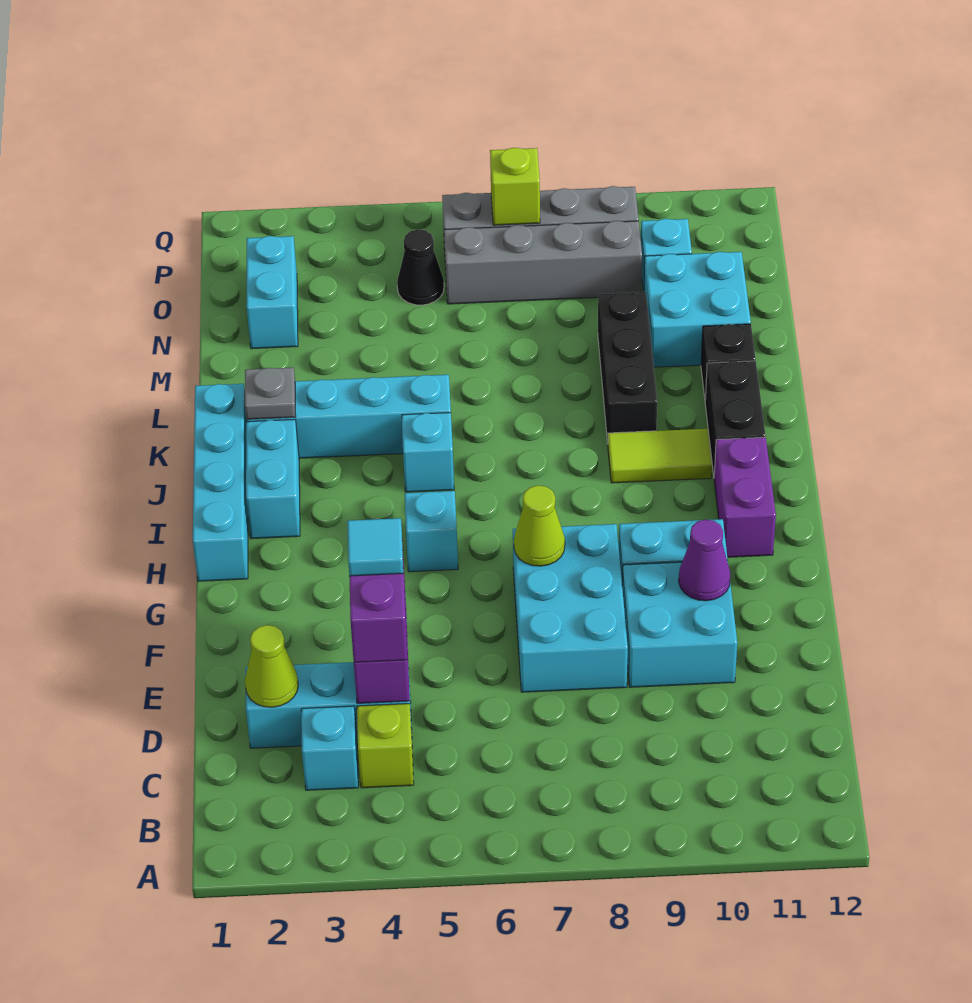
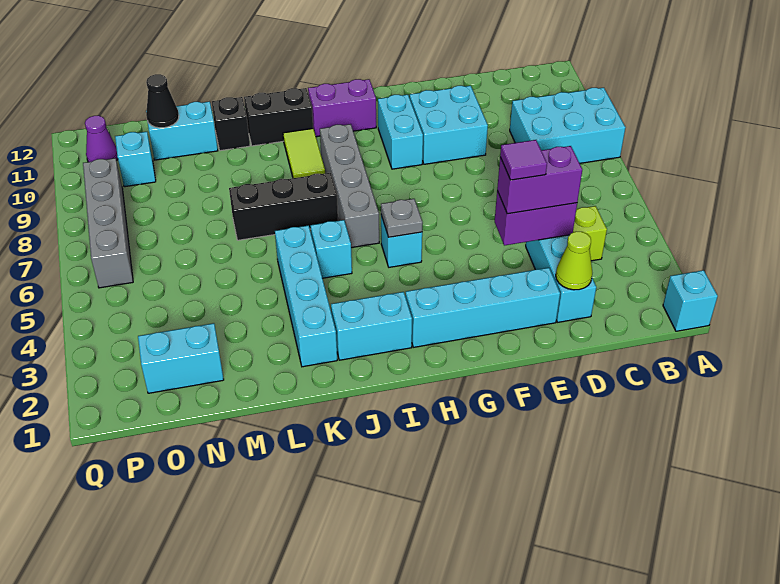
cyan brick C3 level 1 -> cyan brick A1 level 1
cyan tile E4 level 4 -> purple tile E4 level 4
cyan brick E7:G8 level 1 -> cyan brick A8:C9 level 1
purple cone F10 level 2 -> purple cone P11 level 1
lime cone G7 level 2 -> none
cyan brick H1:K1 level 1 -> cyan brick E2:H2 level 1
grey plate K2 level 2 -> grey plate H5 level 2
black brick K9:M9 level 1 -> black brick J7:L7 level 1
cyan brick M10:N11 level 1 -> cyan brick M11:N11 level 1
black cone O5 level 1 -> black cone N11 level 2
grey brick O6:O9 level 1 -> grey brick I6:I9 level 1
lime brick P7 level 2 -> none

